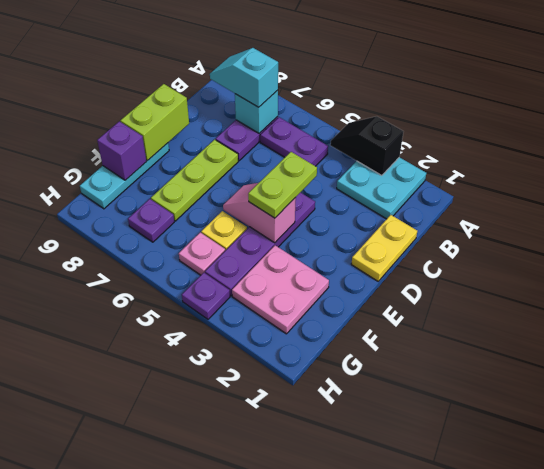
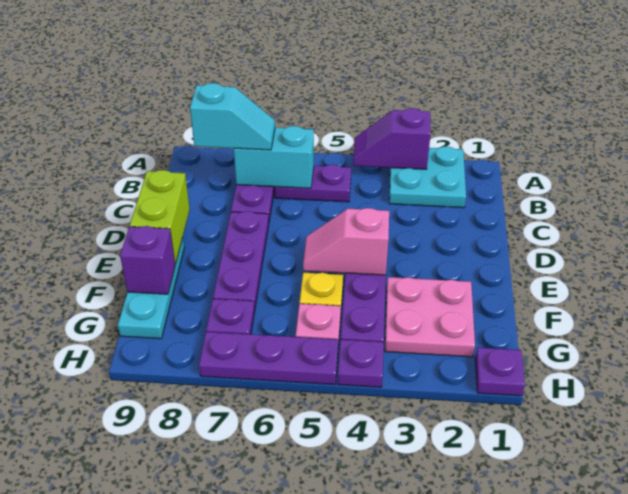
black slope A3:A4 level 2 top 3 -> purple slope A3:A4 level 2 top 3
cyan brick B7 level 2 -> cyan brick B6:B7 level 2
cyan slope B7:B8 level 3 top 7 -> cyan slope B7:B8 level 3 top 8
yellow plate C1:D1 level 1 -> none
lime plate D4:E4 level 3 -> none
lime plate D7:F7 level 1 -> purple plate D7:F7 level 1
none -> purple plate H1 level 1
none -> purple plate H5:H7 level 1

